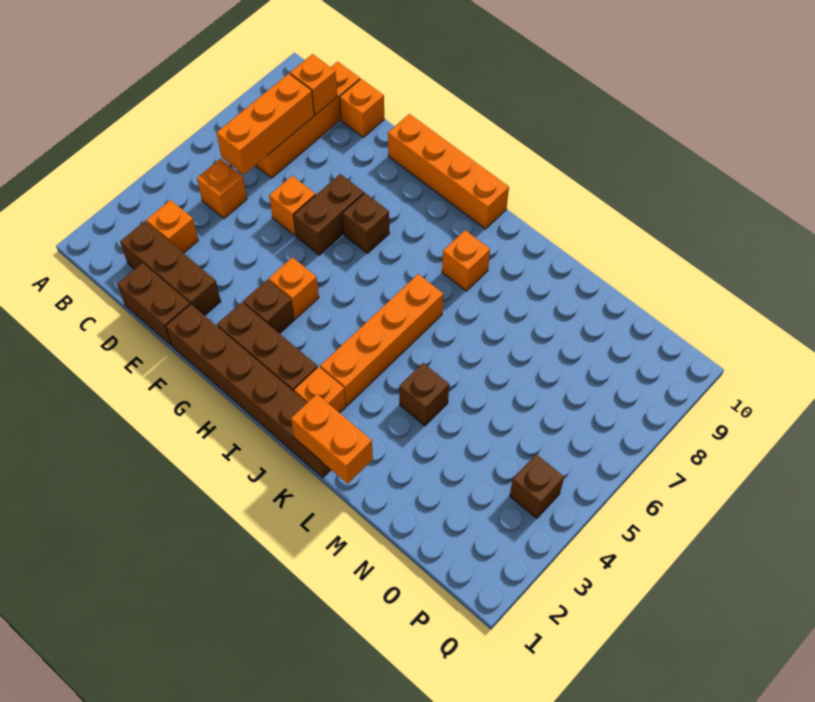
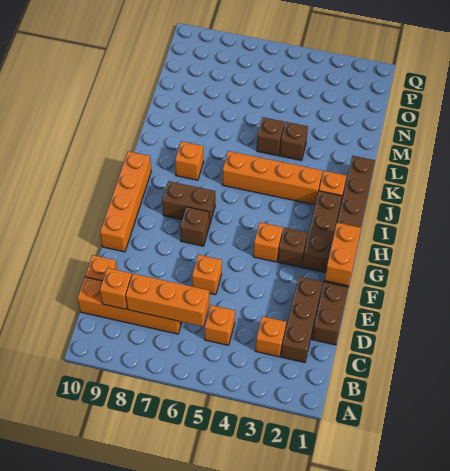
brown brick F6:F7 level 1 -> brown brick H7:H8 level 1
orange brick K1:L1 level 2 -> orange brick F1:G1 level 2
brown brick P4 level 1 -> brown brick L5 level 1

